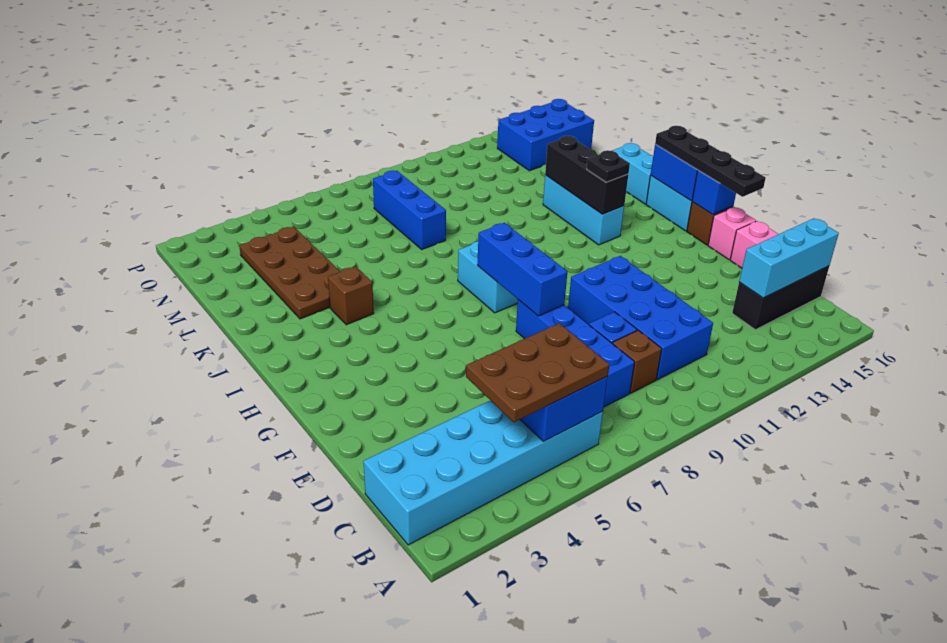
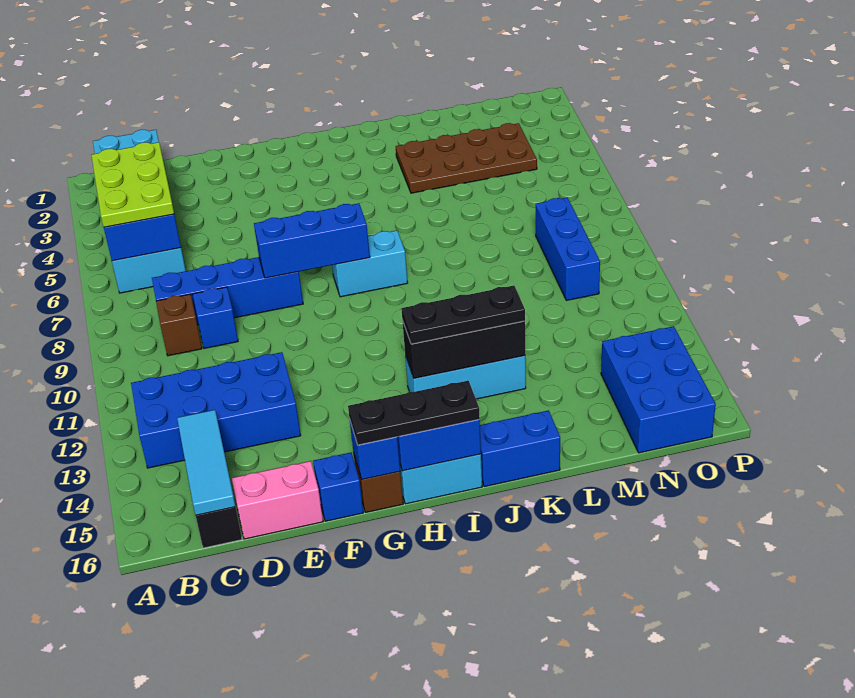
brown plate B4:C6 level 3 -> lime plate B4:C6 level 3
blue brick C10:F11 level 1 -> blue brick B12:E13 level 1
cyan brick C14:C16 level 2 -> cyan tile C14:C16 level 2
pink brick F16 level 1 -> blue brick F16 level 1
black plate F16:I16 level 3 -> black plate G16:I16 level 3
black plate I13 level 3 -> black plate I13:K13 level 3
brown brick J4 level 1 -> none
cyan brick J16:K16 level 1 -> blue brick J16:K16 level 1
blue brick L8:N8 level 1 -> blue brick N8:N10 level 1

